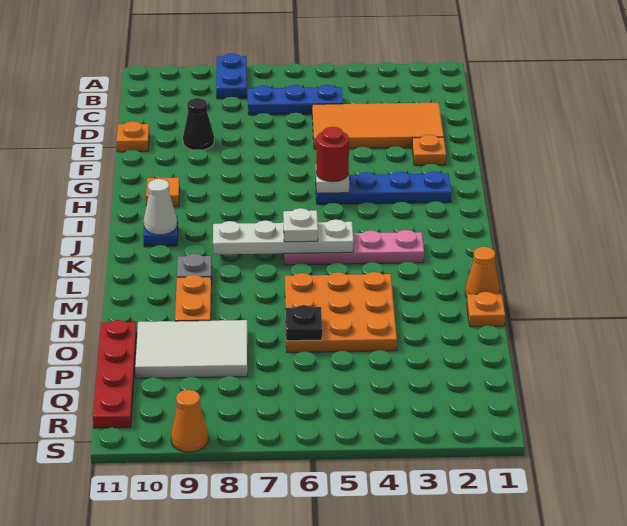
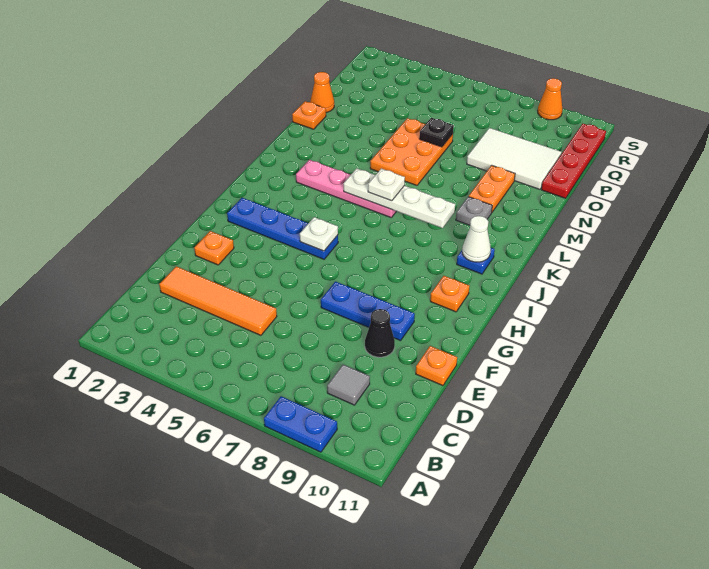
blue plate A8:B8 level 1 -> blue plate A8:A9 level 1
blue plate C5:C7 level 1 -> blue plate F7:F9 level 1
none -> grey tile C9 level 1
orange tile D2:E5 level 1 -> orange tile D2:D5 level 1
red round brick H5 level 3 -> none
orange tile H10 level 1 -> orange plate H10 level 1
orange cone M1 level 1 -> orange cone O1 level 1
orange plate M4:O6 level 1 -> orange plate M5:O6 level 1

